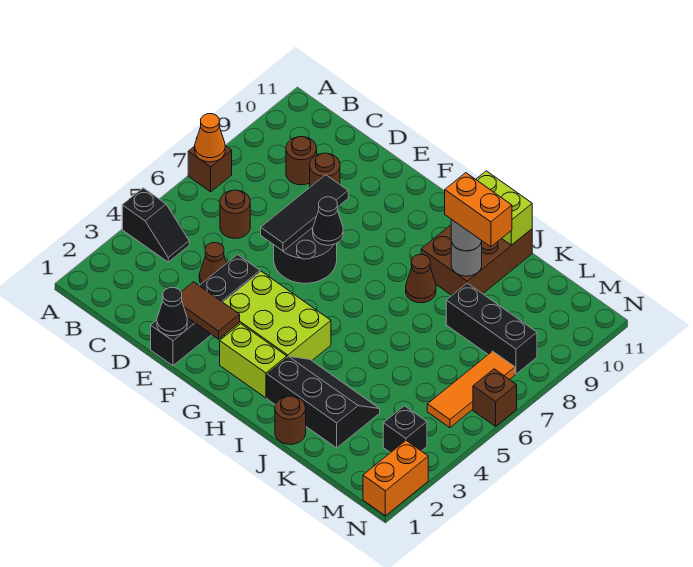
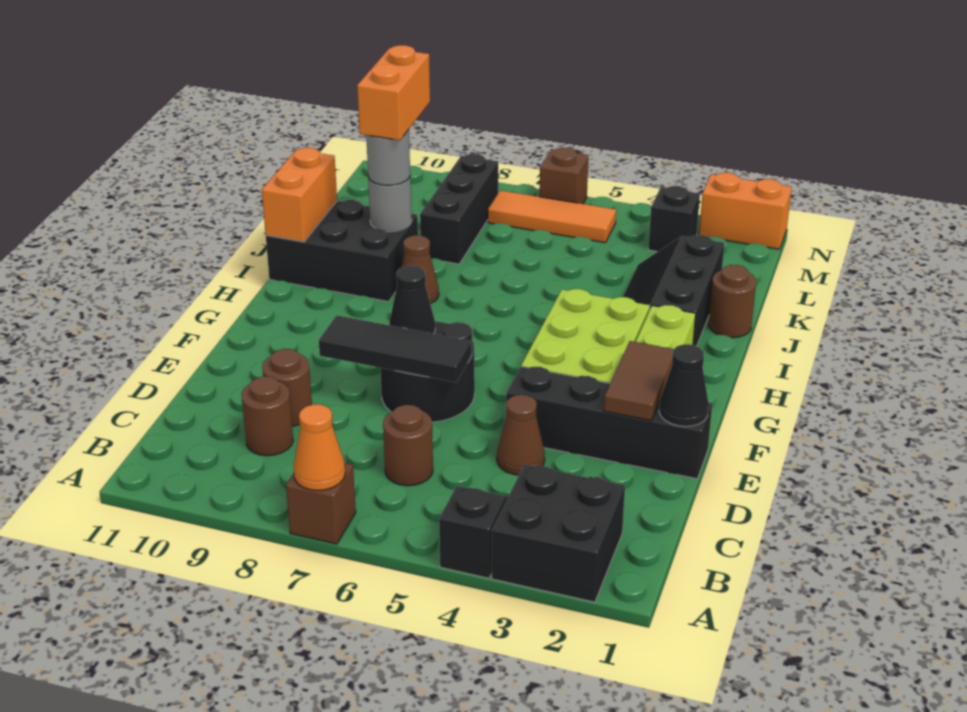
none -> black brick A2:B3 level 1
brown brick I9:J11 level 1 -> black brick I9:J11 level 1
lime brick I11:J11 level 2 -> orange brick I11:J11 level 2

